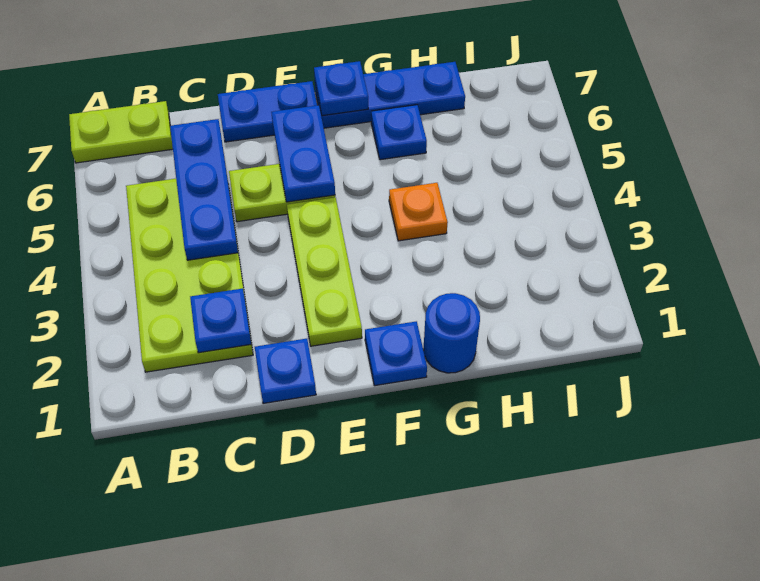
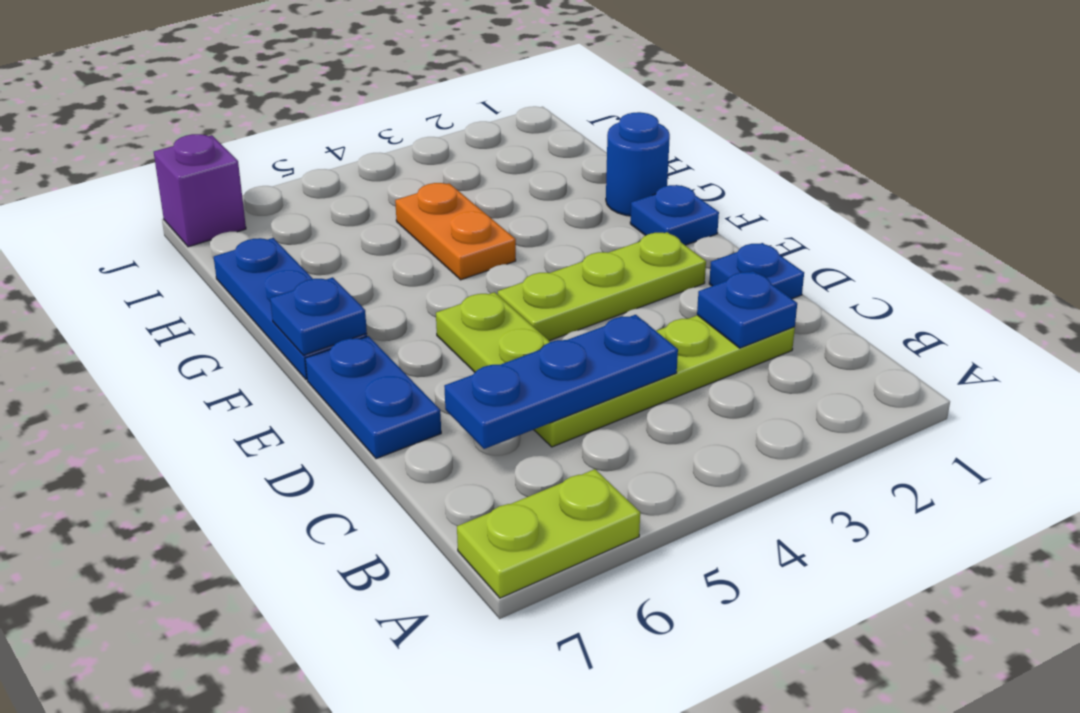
lime plate A7:B7 level 1 -> lime plate A6:A7 level 1
lime plate B2:C5 level 1 -> lime plate C2:C5 level 1
blue plate E5:E6 level 2 -> none
orange plate G4 level 1 -> orange plate G4:H4 level 1
blue plate G6 level 1 -> none
none -> purple brick J7 level 1

